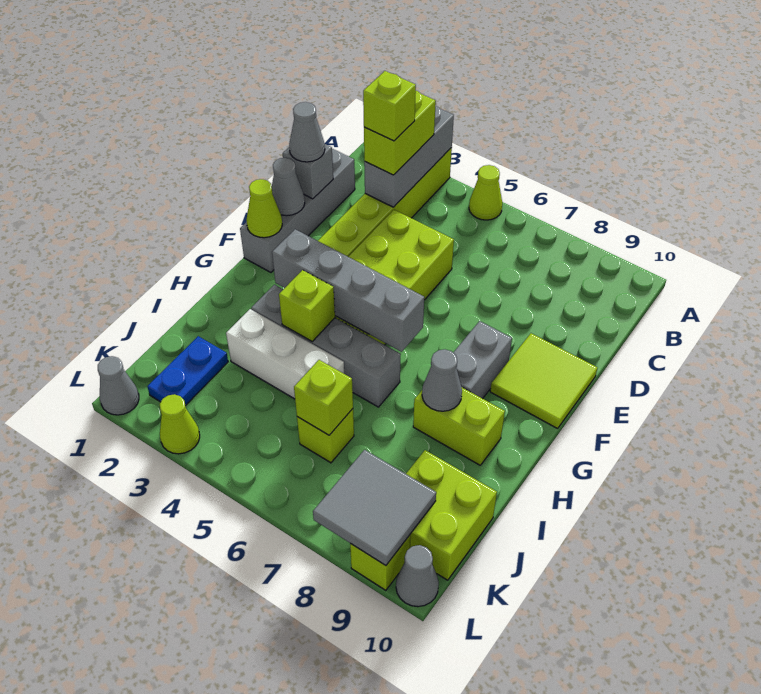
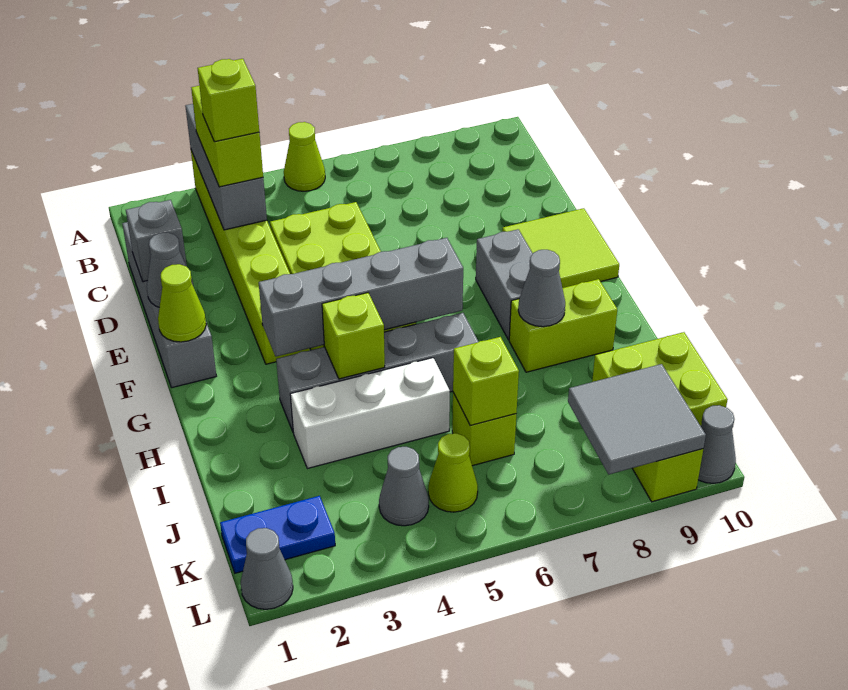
grey cone D1 level 3 -> grey cone K4 level 1
blue plate J2:K2 level 1 -> blue plate K1:K2 level 1
lime cone L3 level 1 -> lime cone K5 level 1

